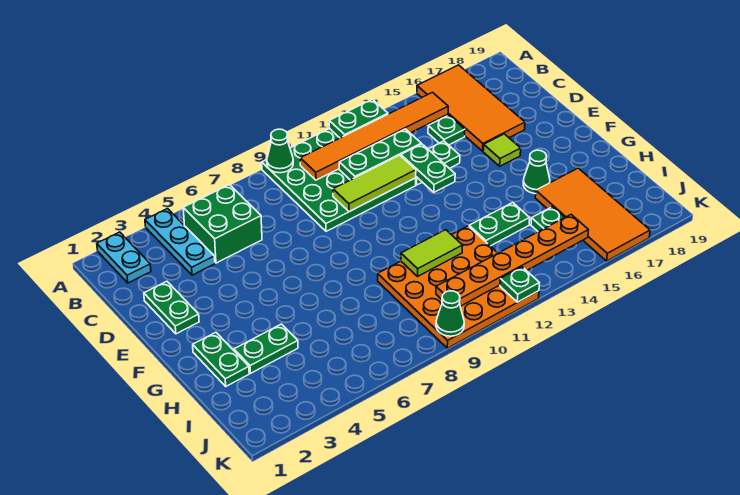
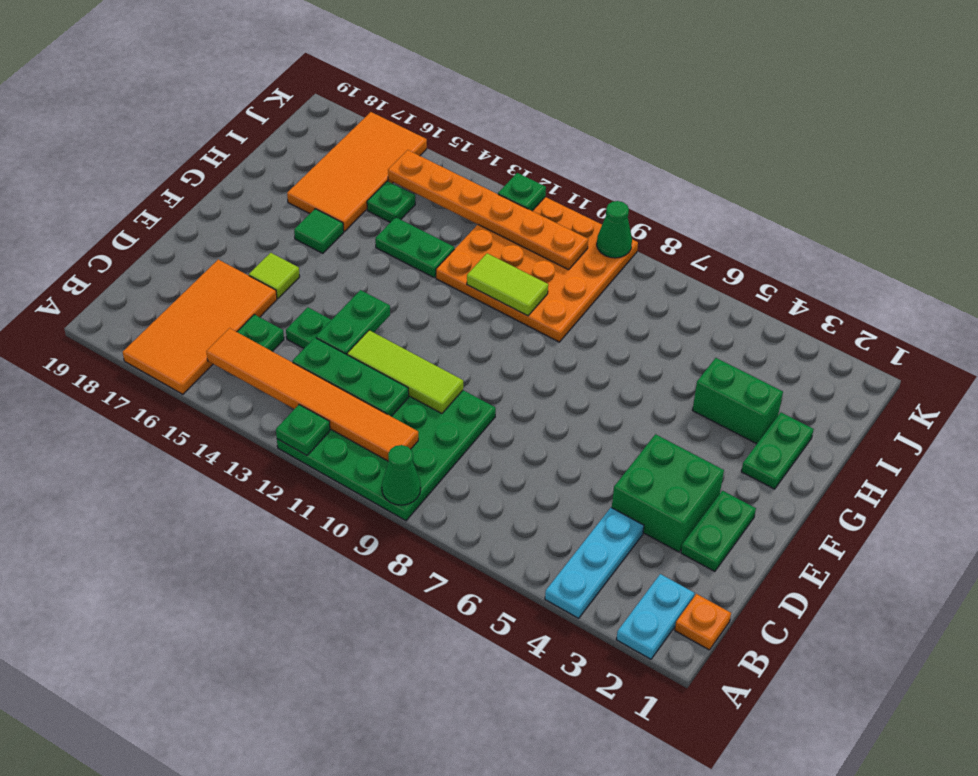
green plate A12:A13 level 2 -> green plate A12 level 2
none -> orange plate B1 level 1
green brick B5:C6 level 1 -> green brick D3:E4 level 1
green cone G16 level 1 -> green tile G16 level 1
green plate H3:H4 level 1 -> green brick H3:H4 level 1

